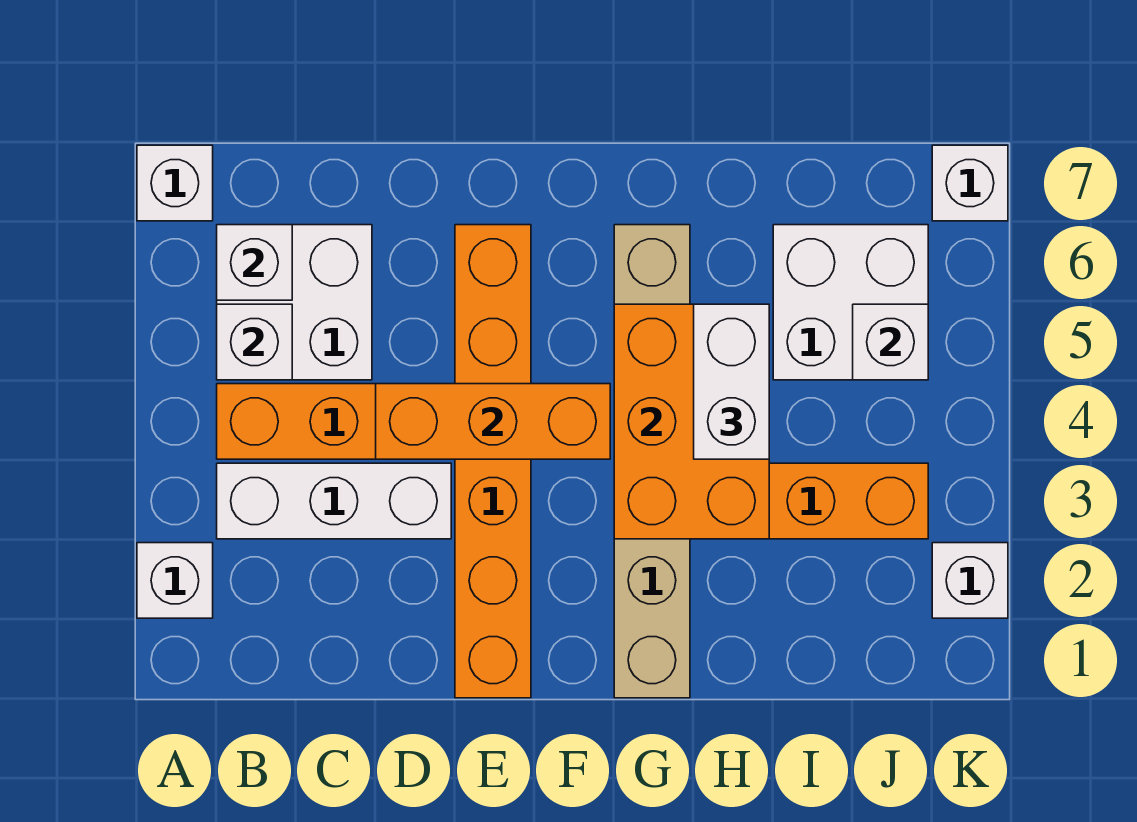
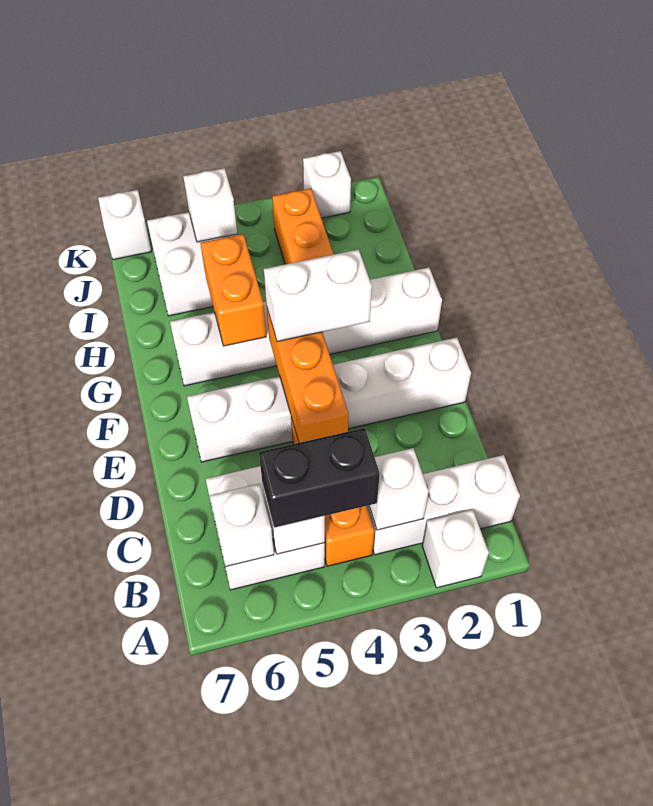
white brick A7 level 1 -> white brick B3 level 2
white brick B3:D3 level 1 -> white brick B1:B3 level 1
none -> black brick B4:B5 level 3
orange brick E1:E6 level 1 -> white brick E1:E6 level 1
tan brick G1:G6 level 1 -> white brick G1:G6 level 1
orange brick G3:H5 level 2 -> orange brick G5:H5 level 2
white brick H4:H5 level 3 -> white brick F3:F4 level 3

